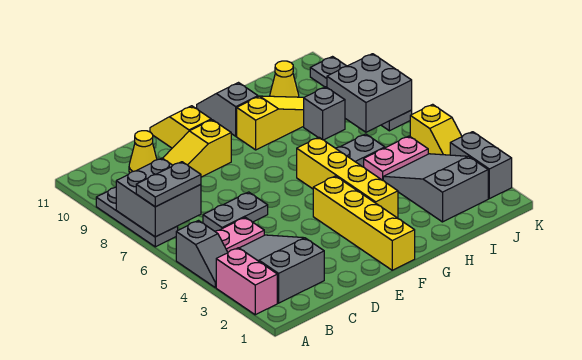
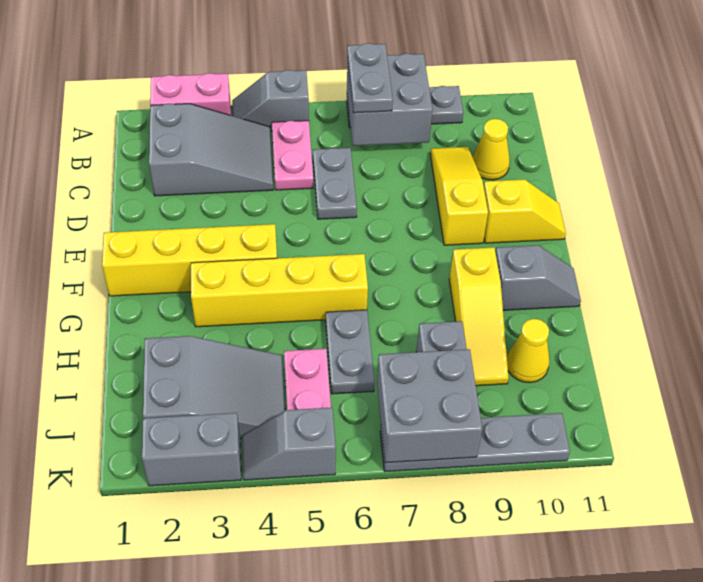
yellow slope K4:K5 level 1 top 5 -> grey slope K4:K5 level 1 top 5

